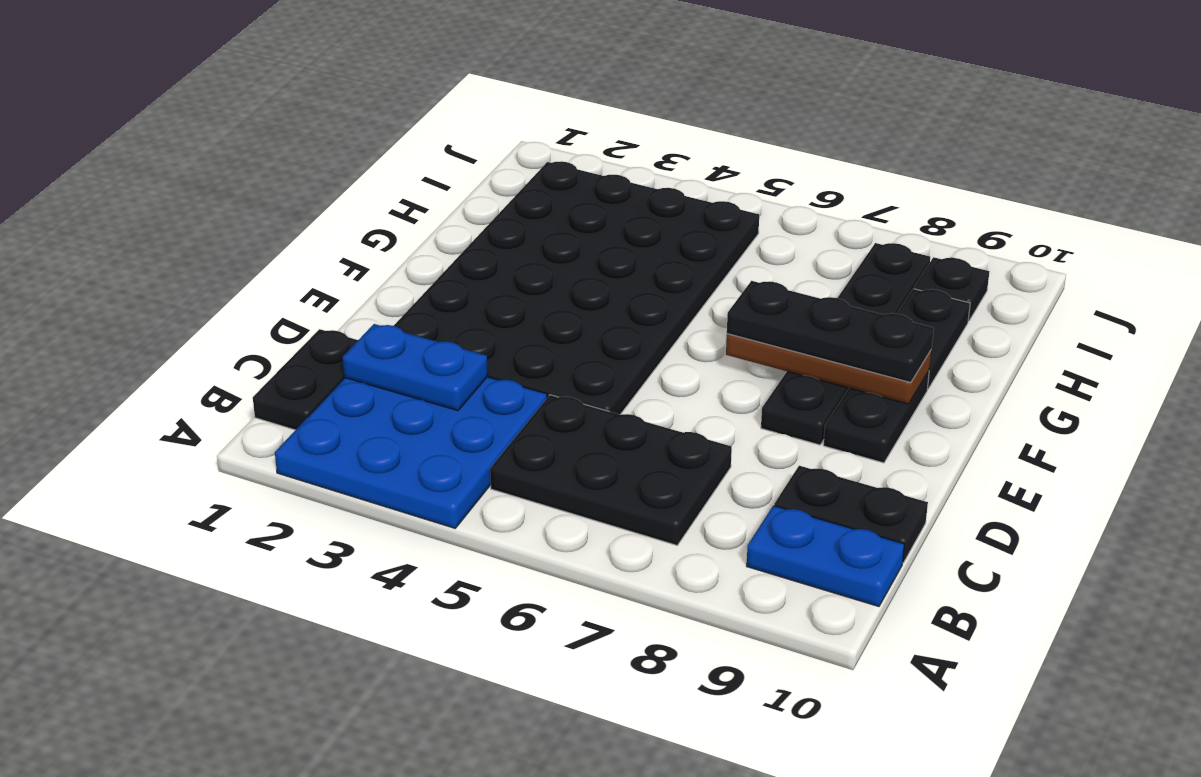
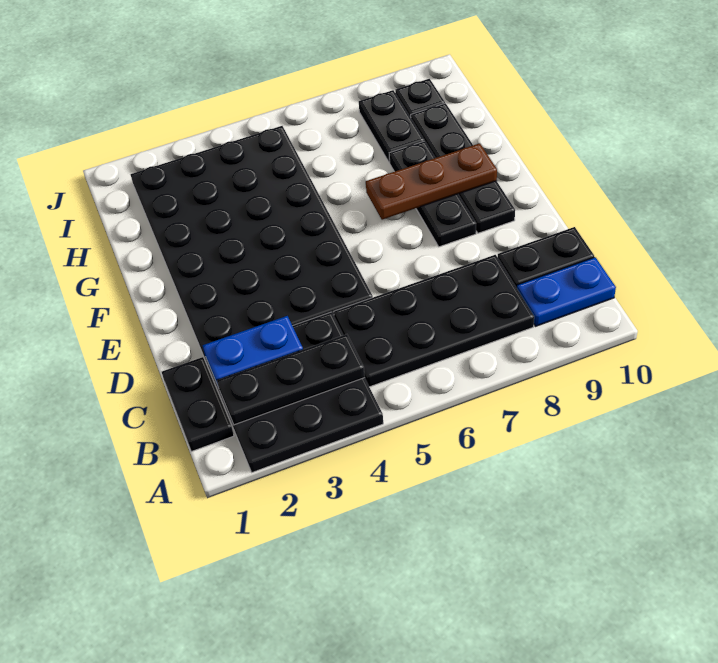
blue plate A2:C4 level 1 -> black plate A2:C4 level 1
black plate B5:C7 level 1 -> black plate B5:C8 level 1
black plate F7:F9 level 3 -> black plate B2:B4 level 2

